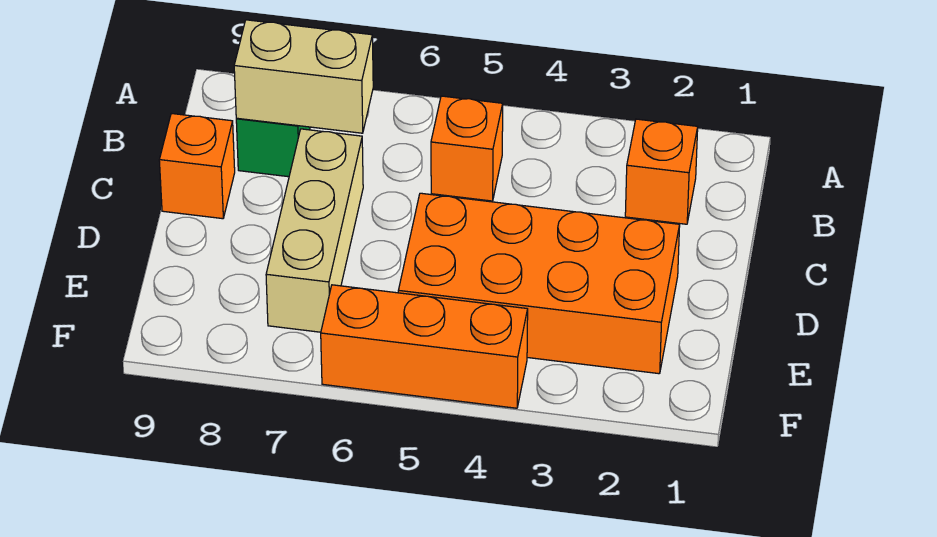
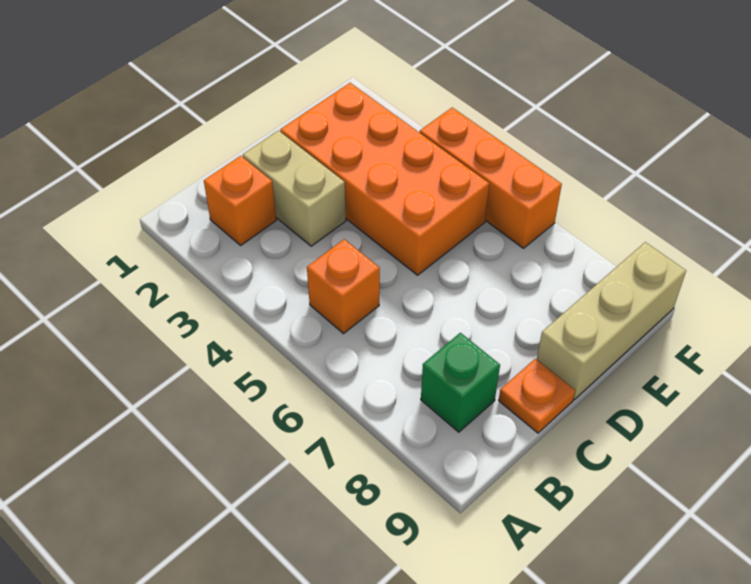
tan brick B7:B8 level 2 -> tan brick C2:C3 level 1
tan brick C7:E7 level 1 -> tan brick D9:F9 level 1
orange brick C9 level 1 -> orange plate C9 level 1

